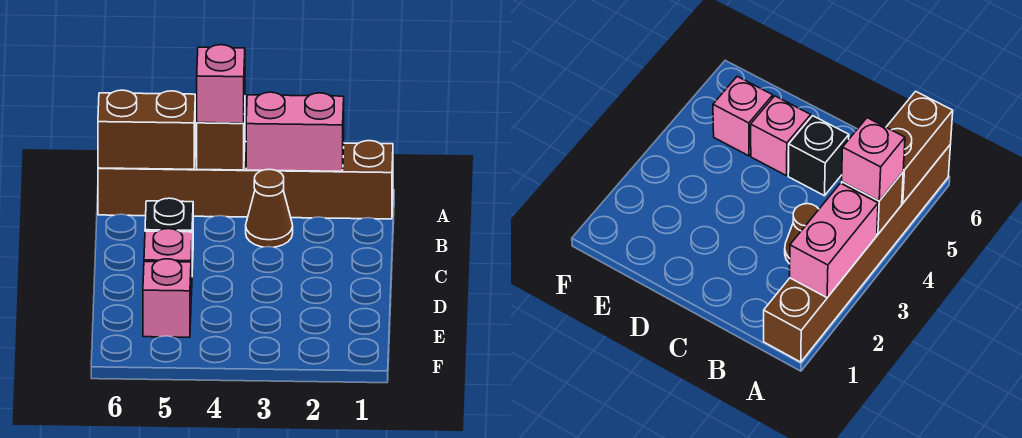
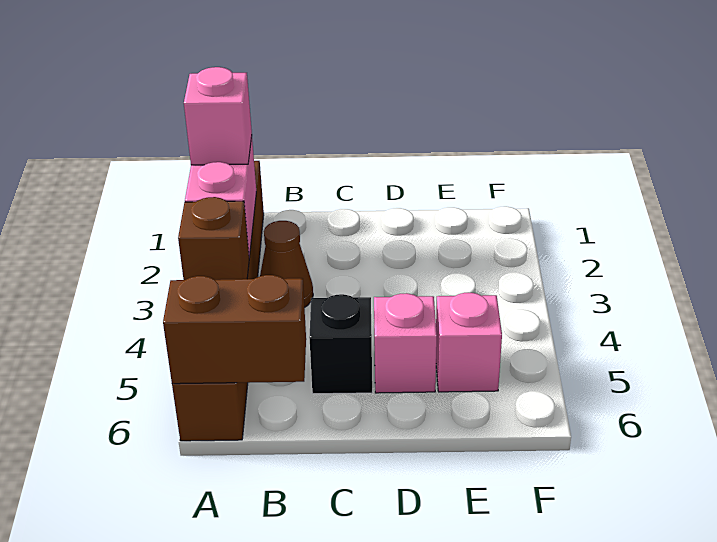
pink brick A4 level 3 -> pink brick A2 level 3
brown brick A5:A6 level 2 -> brown brick A6:B6 level 2

